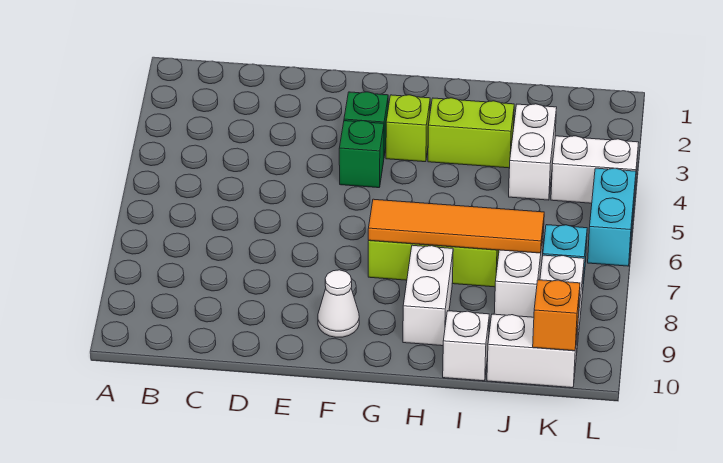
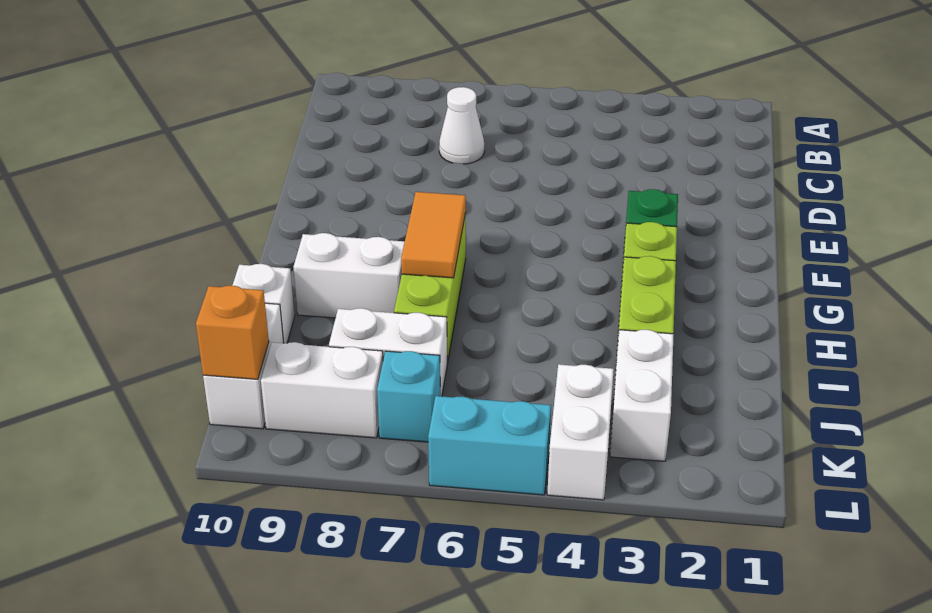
green brick F4 level 1 -> none
white cone F9 level 1 -> white cone C7 level 1
orange tile G7:J7 level 2 -> orange tile G7:H7 level 2
white brick J3:J4 level 1 -> white brick J3:K3 level 1

